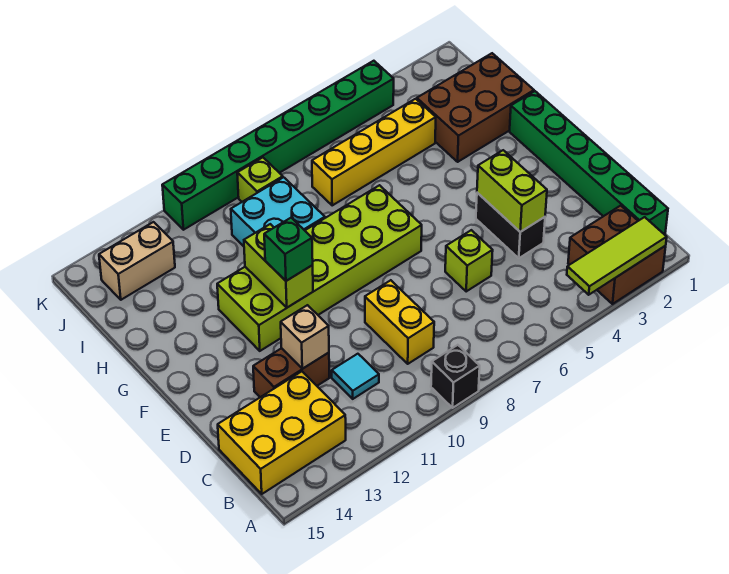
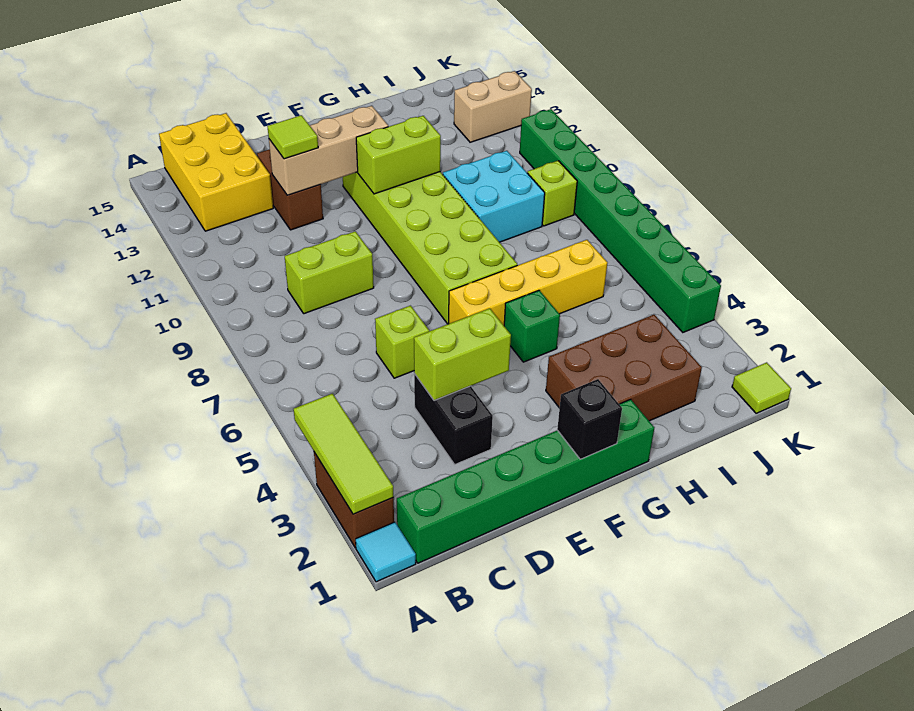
brown brick A2:B3 level 1 -> brown brick A2:A3 level 1
black brick A9 level 1 -> black brick F1 level 2
yellow brick C9:D9 level 1 -> lime brick C9:D9 level 1
cyan tile C11 level 1 -> cyan tile A1 level 1
black brick D4:E4 level 1 -> black brick D3:D4 level 1
tan brick D12 level 2 -> tan brick D12:F12 level 2
none -> lime tile D12 level 3
green brick F11 level 3 -> green brick G5 level 1
brown brick H1:I3 level 1 -> brown brick G2:I3 level 1
yellow brick I4:I7 level 1 -> yellow brick F6:I6 level 1
tan brick J13:J14 level 1 -> tan brick J13:K13 level 1
none -> lime tile K1 level 1

